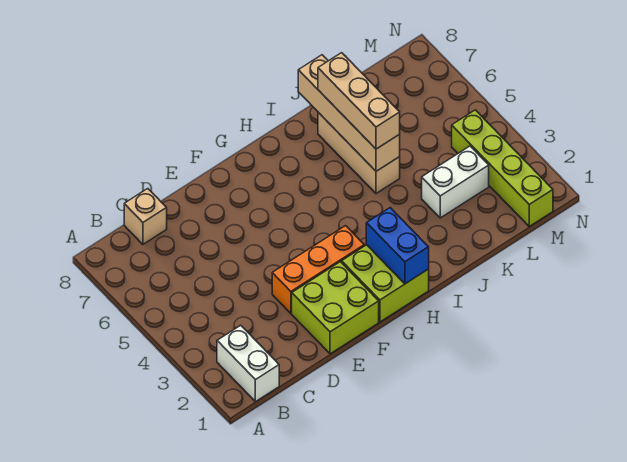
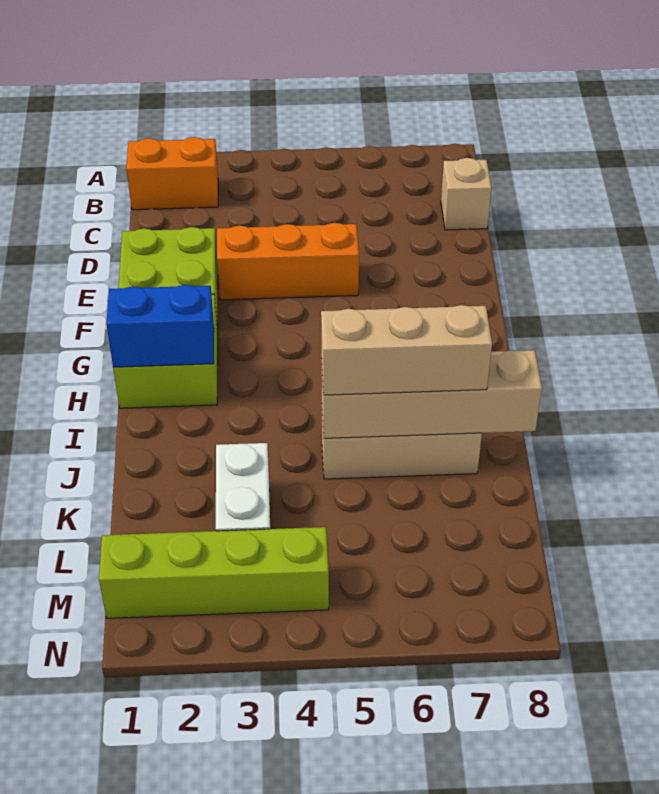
white brick B1:B2 level 1 -> orange brick B1:B2 level 1
orange brick E3:G3 level 1 -> orange brick E3:E5 level 1

